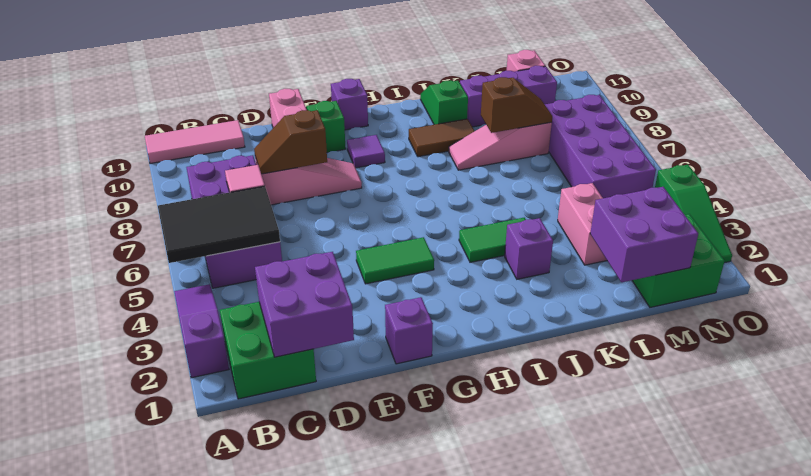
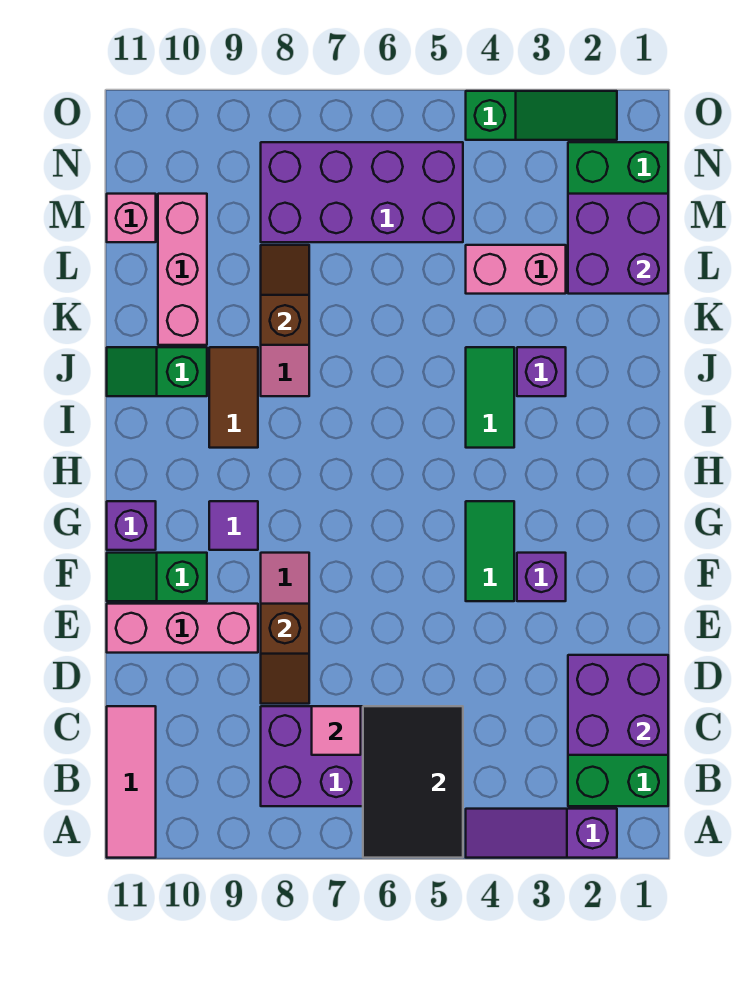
purple brick F1 level 1 -> purple brick F3 level 1
purple brick K10:M10 level 1 -> pink brick K10:M10 level 1

